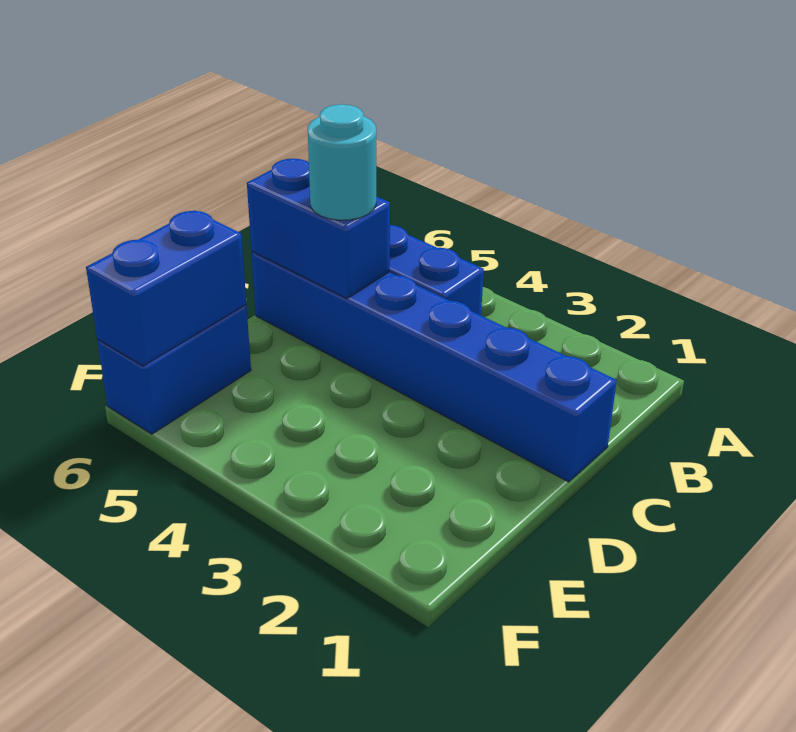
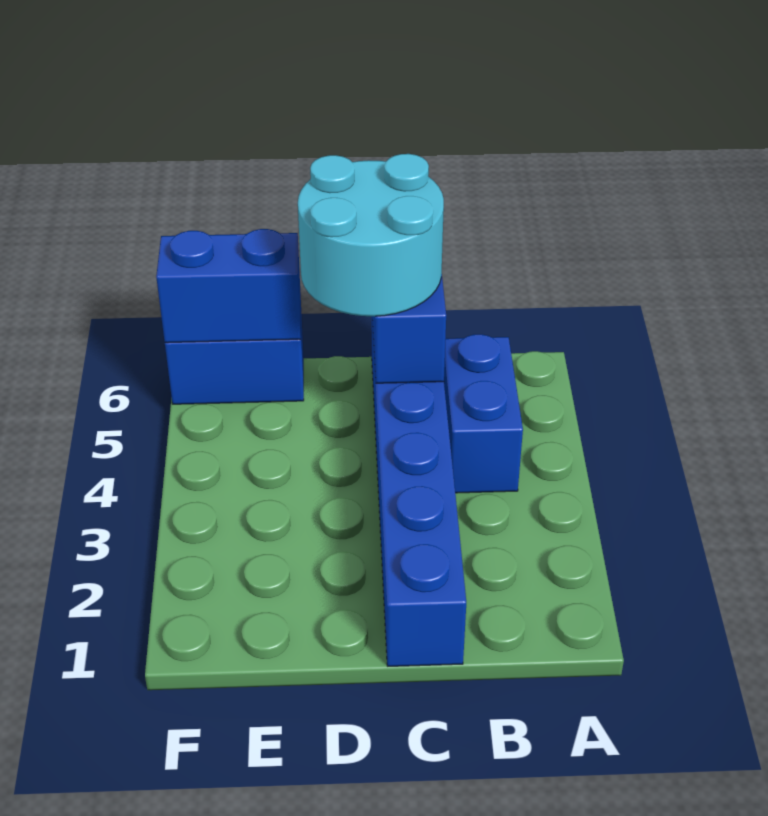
cyan round brick C5 level 3 -> cyan round brick C5:D6 level 3

